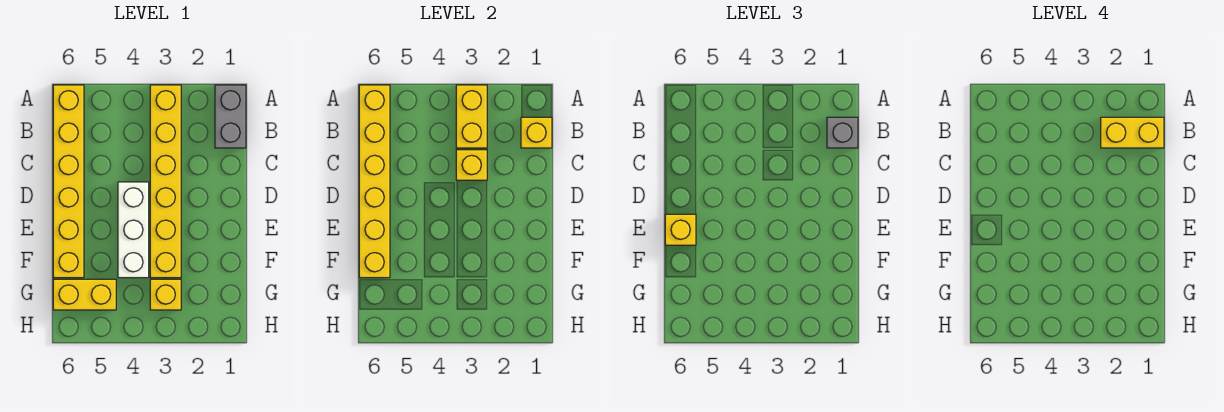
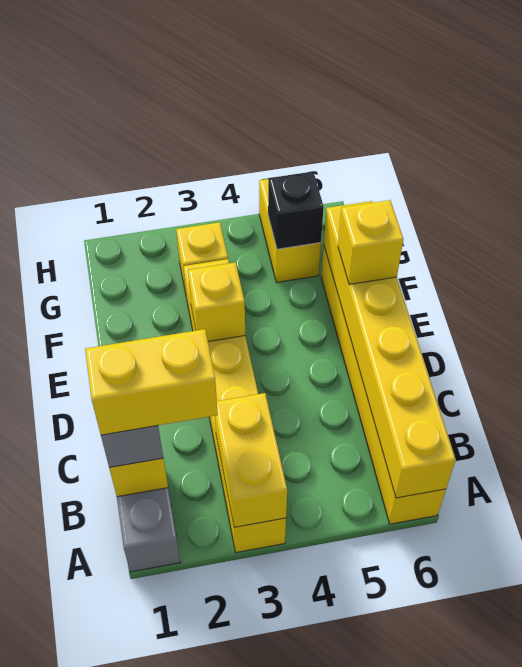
yellow brick C3 level 2 -> yellow brick E3 level 2
white brick D4:F4 level 1 -> none
yellow brick G5:G6 level 1 -> yellow brick G5:H5 level 1
none -> black brick G5 level 2

